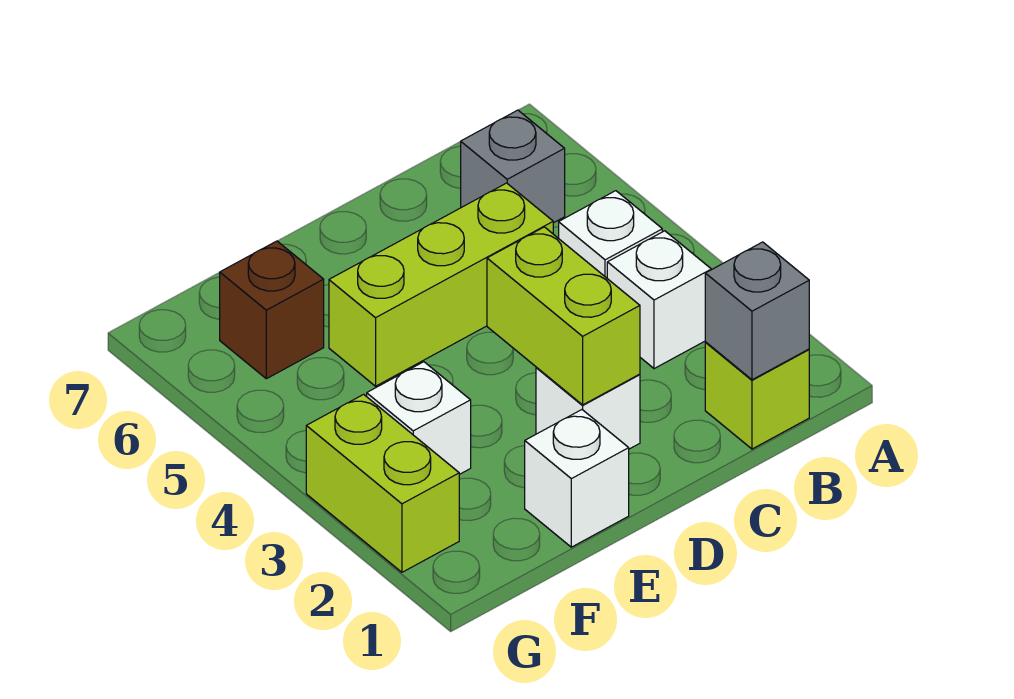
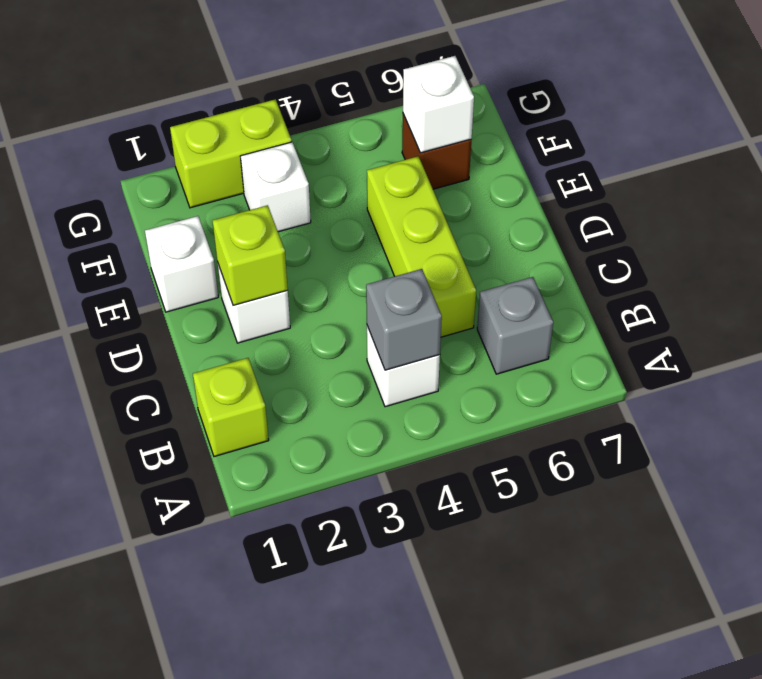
grey brick B1 level 2 -> grey brick B4 level 2
white brick B3 level 1 -> white brick F6 level 2
lime brick D2:D3 level 2 -> lime brick D2 level 2

